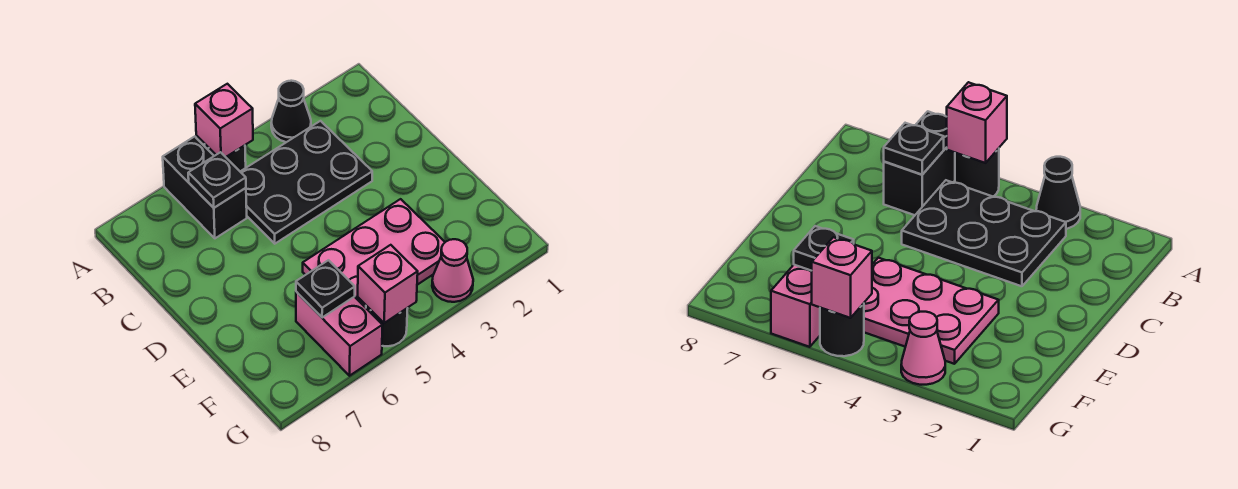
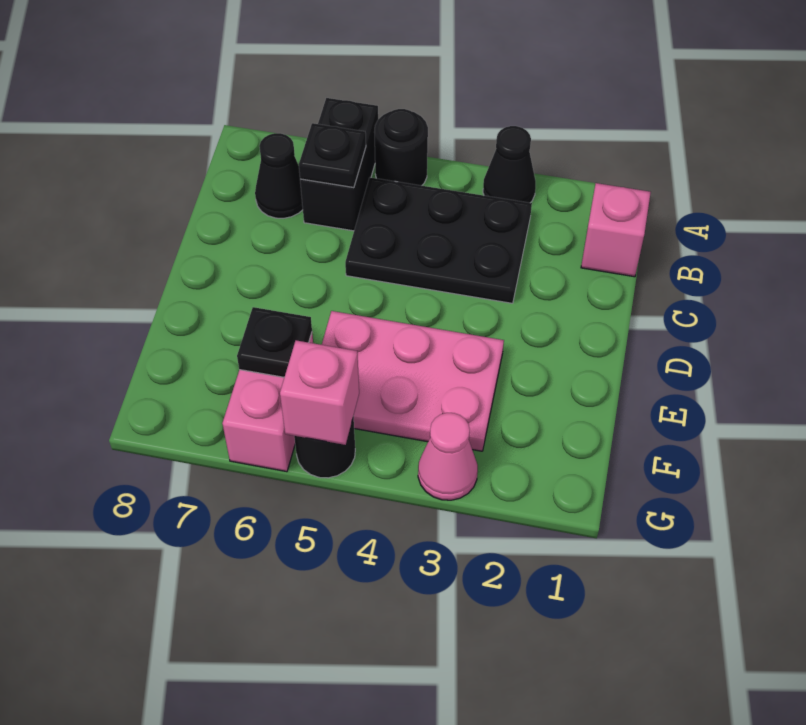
pink brick A5 level 2 -> pink brick B1 level 1
none -> black cone B7 level 1

